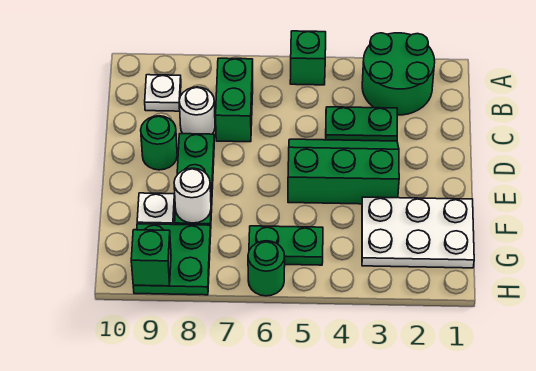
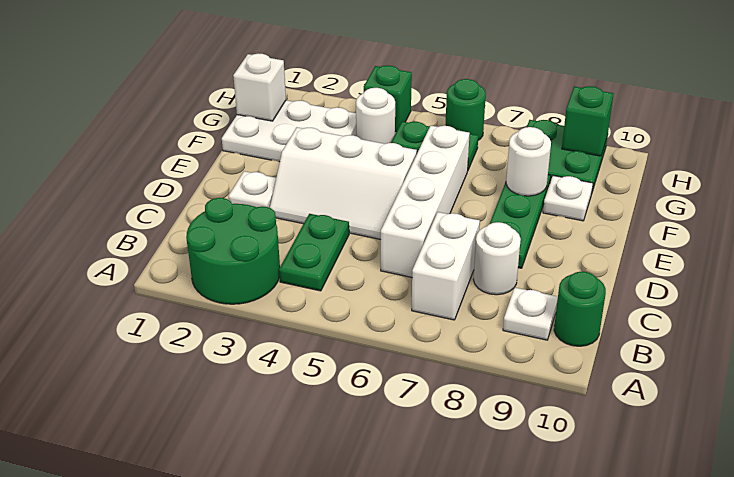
green brick A5 level 1 -> green brick H4 level 1
green brick B7:C7 level 1 -> white brick B7:C7 level 1
green plate C3:C4 level 1 -> green plate B4:C4 level 1
none -> white brick C6:F6 level 1
none -> white plate D2 level 1
green slope D3:E5 level 1 top E -> white slope D3:E5 level 1 top E
green round brick D9 level 1 -> green round brick B10 level 1
none -> white brick G1 level 2
none -> white round brick G4 level 1

